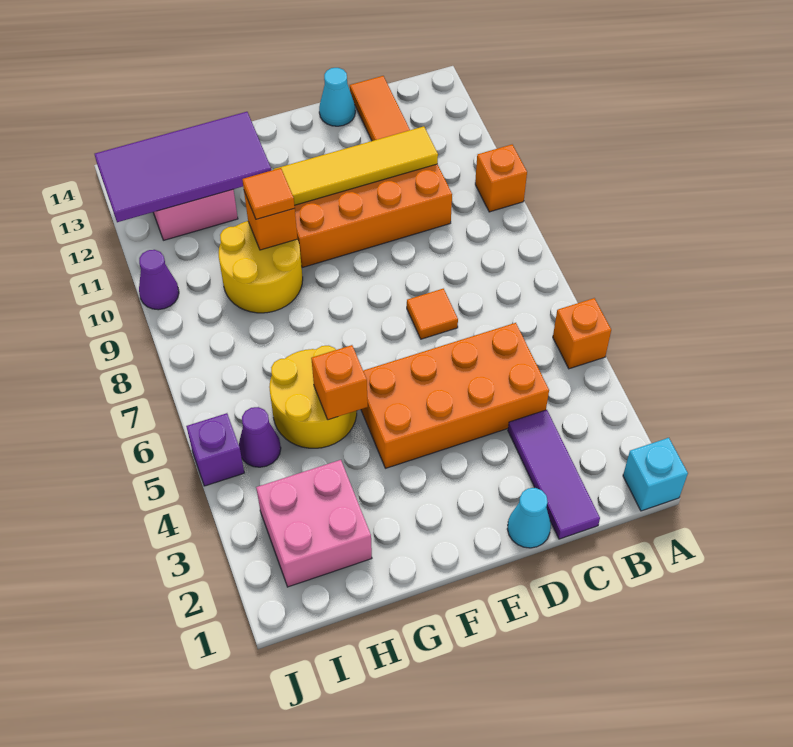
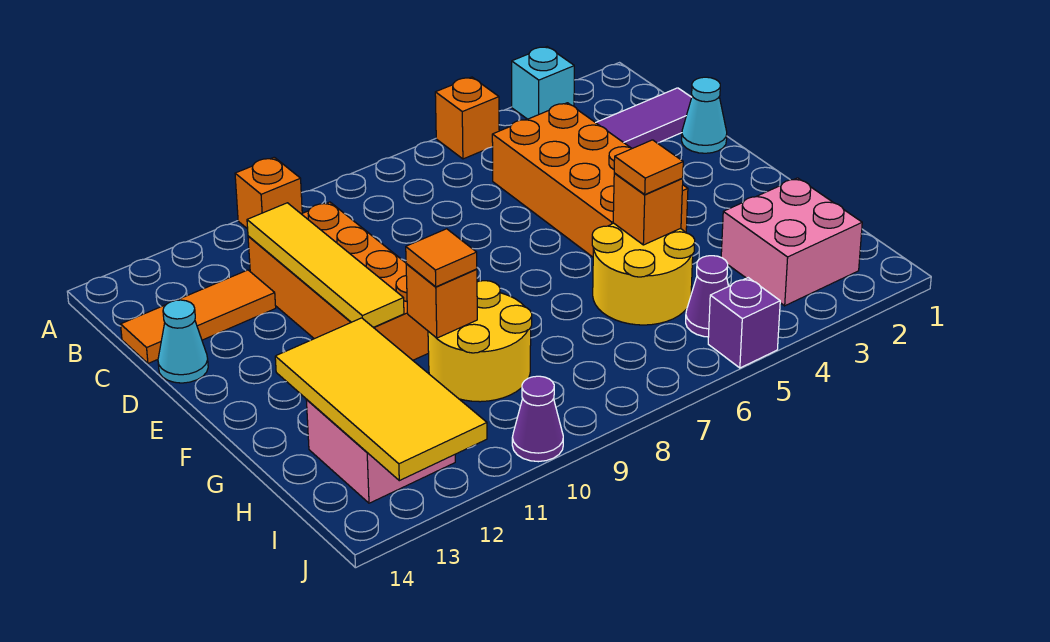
cyan brick A1 level 1 -> cyan brick A3 level 1
orange tile D7 level 1 -> orange tile G5 level 3
purple tile G12:J13 level 2 -> yellow tile G12:J13 level 2

